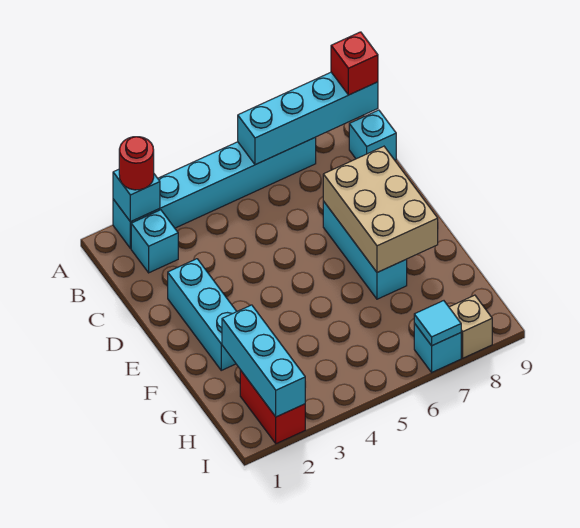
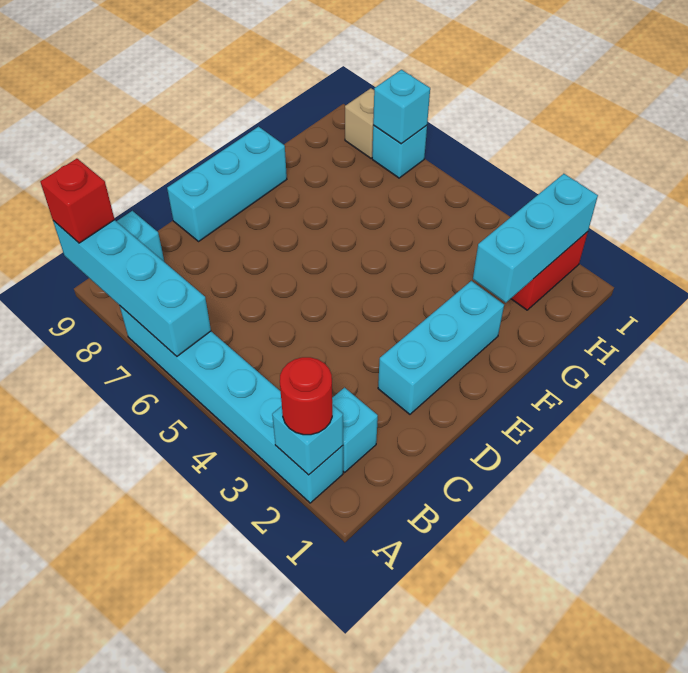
cyan brick D7:F7 level 1 -> cyan brick D9:F9 level 1
tan brick D7:F8 level 2 -> none
cyan tile I7 level 2 -> cyan brick I7 level 2

